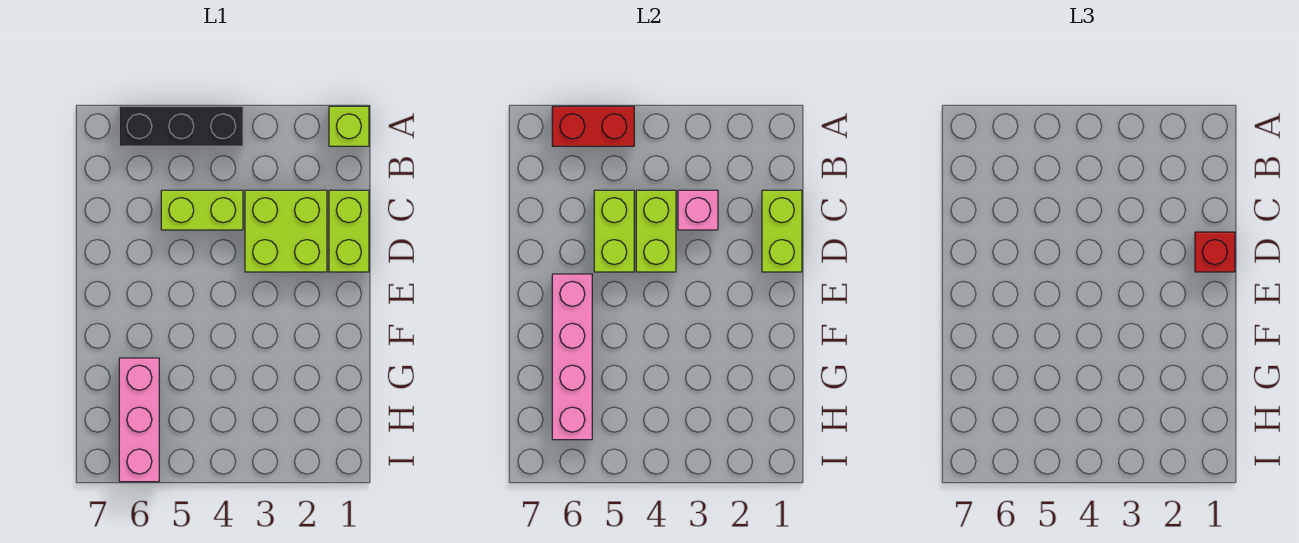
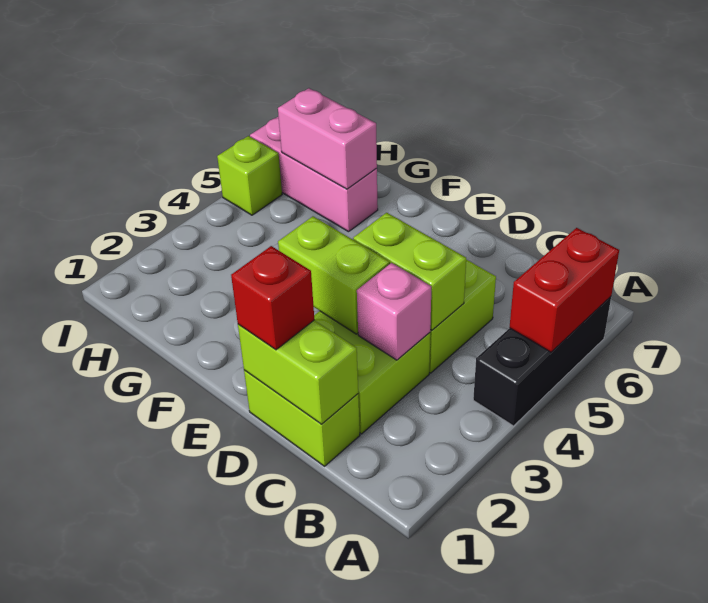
lime brick A1 level 1 -> lime brick I5 level 1
lime brick C5:D5 level 2 -> lime brick D3:E3 level 2
pink brick E6:H6 level 2 -> pink brick G6:H6 level 2

